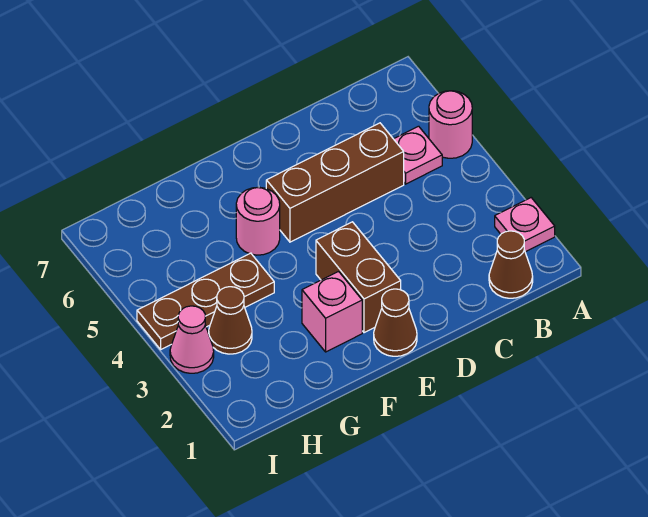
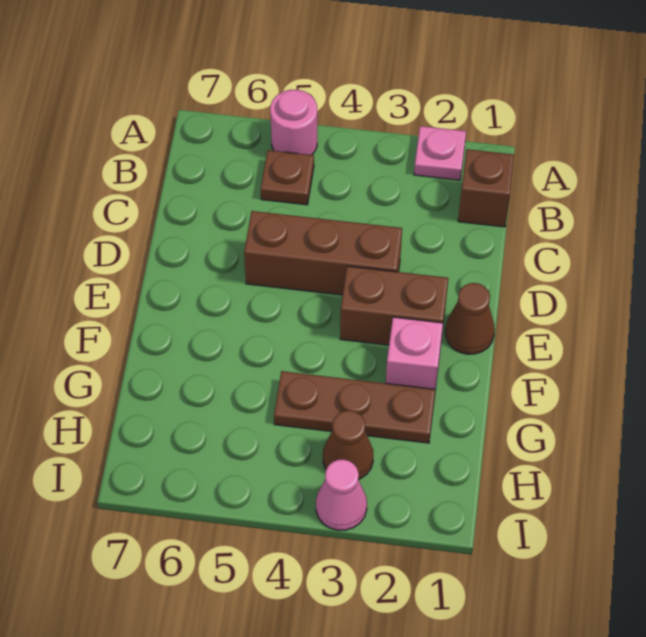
brown cone B1 level 1 -> brown brick B1 level 1
pink plate B5 level 1 -> brown plate B5 level 1
brown brick C5:E5 level 1 -> brown brick D3:D5 level 1
pink round brick F5 level 1 -> none
brown plate G4:I4 level 1 -> brown plate G2:G4 level 1

